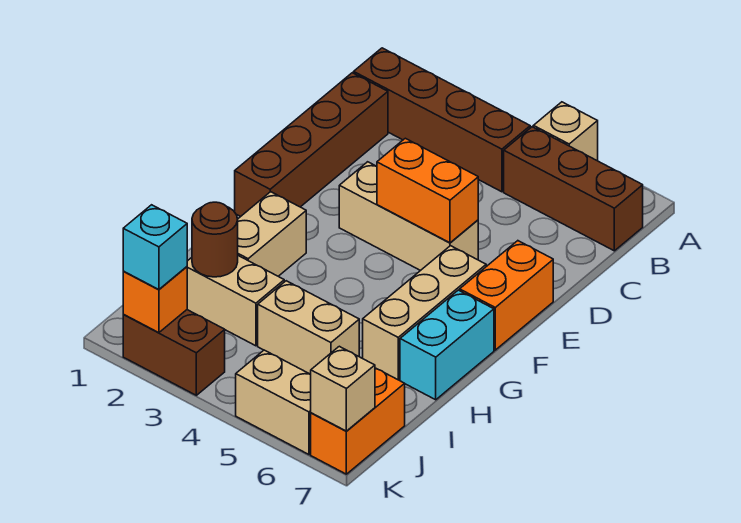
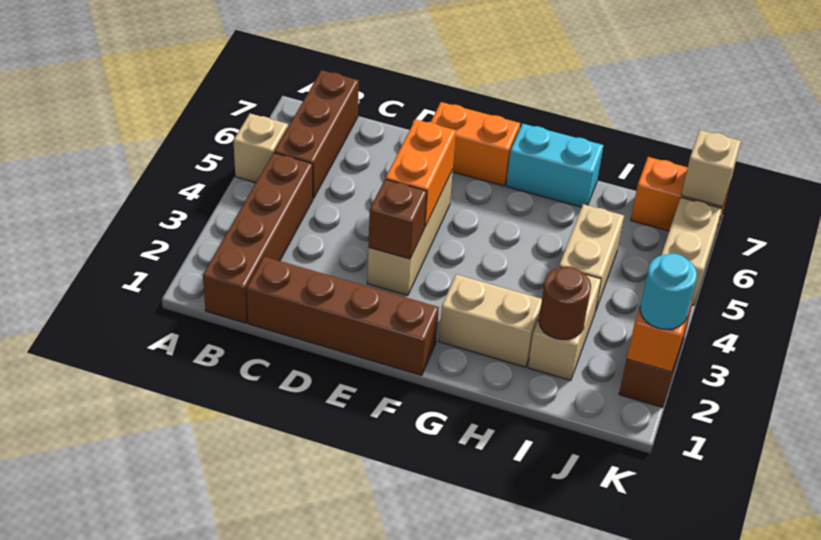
none -> brown brick E3 level 2
tan brick F6:H6 level 1 -> none
cyan brick K2 level 3 -> cyan round brick K2 level 3

